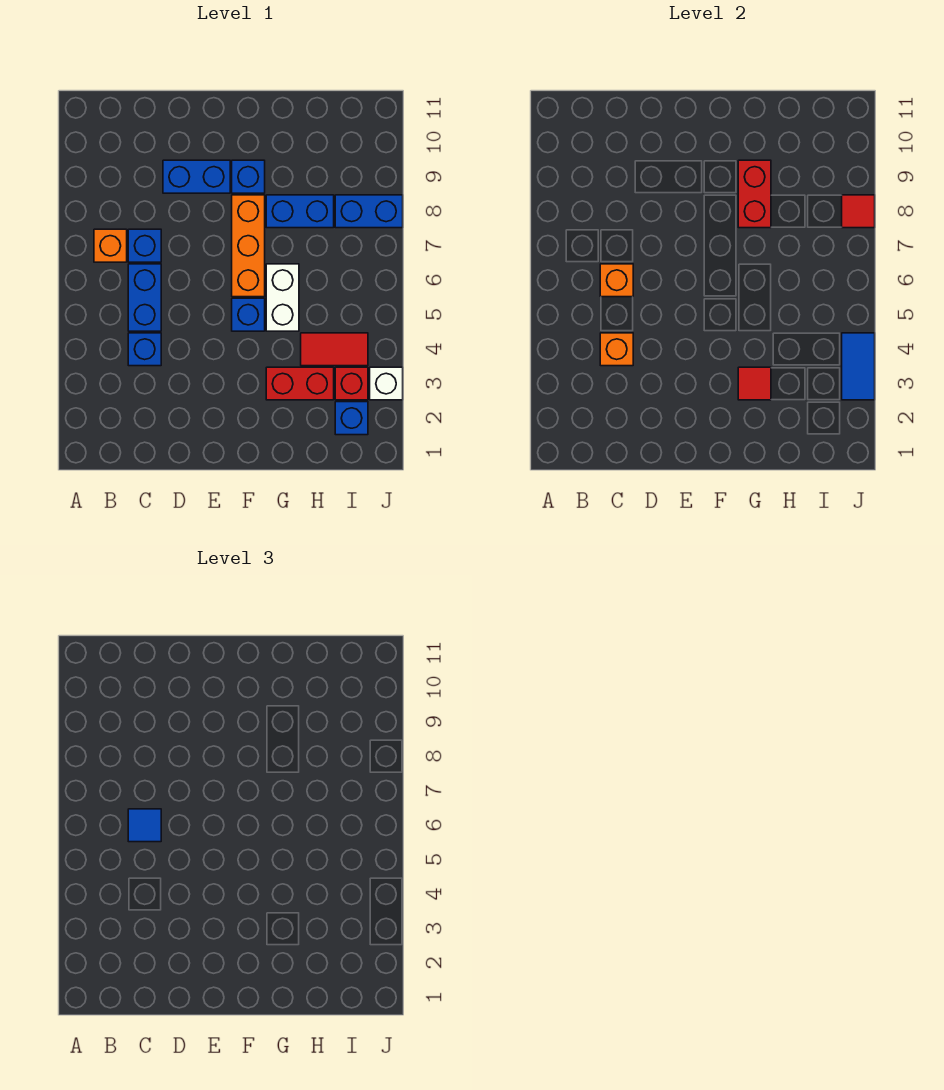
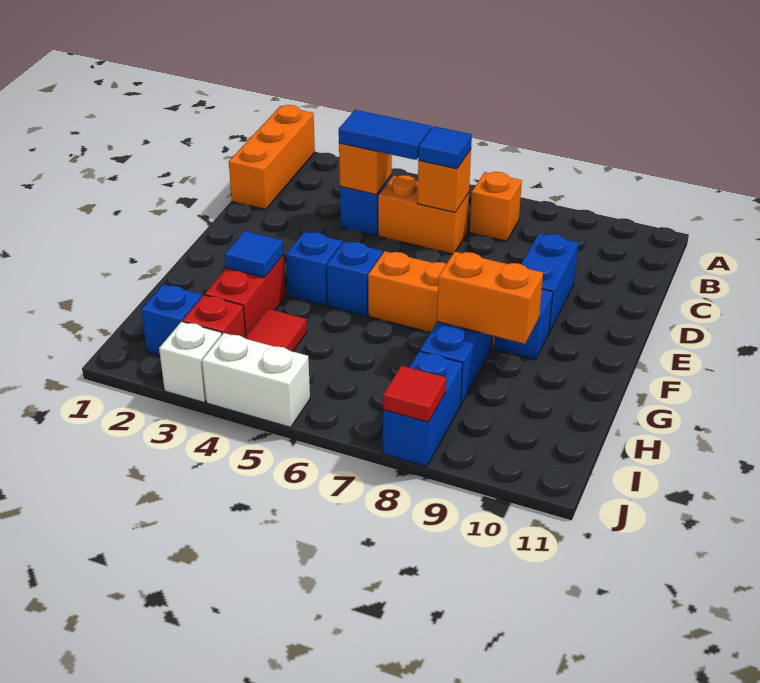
none -> orange brick A1:C1 level 1
blue brick C5:C6 level 1 -> orange brick C5:C6 level 1
blue brick C7 level 1 -> blue brick F4 level 1
red tile G3 level 2 -> blue tile G3 level 2
white brick G5:G6 level 1 -> white brick J4:J5 level 1
red brick G8:G9 level 2 -> orange brick G8:G9 level 2
blue tile J3:J4 level 2 -> blue tile C4:C5 level 3

